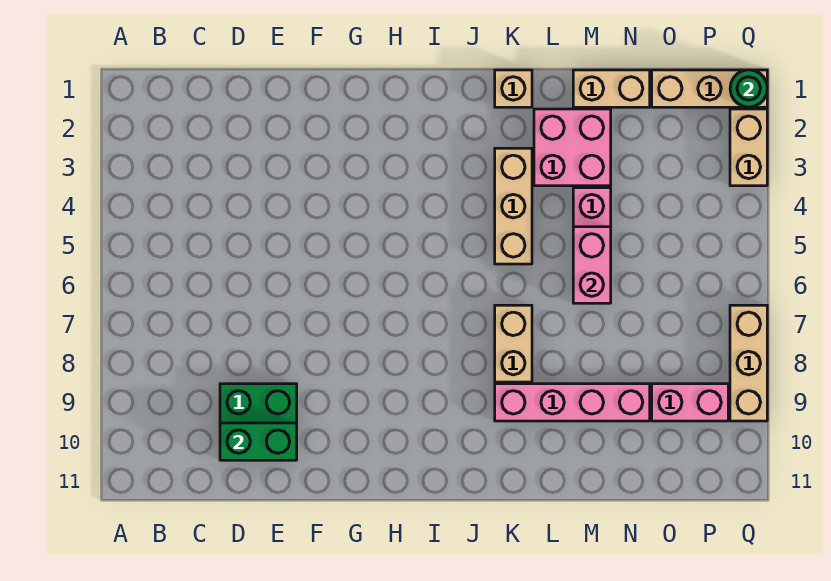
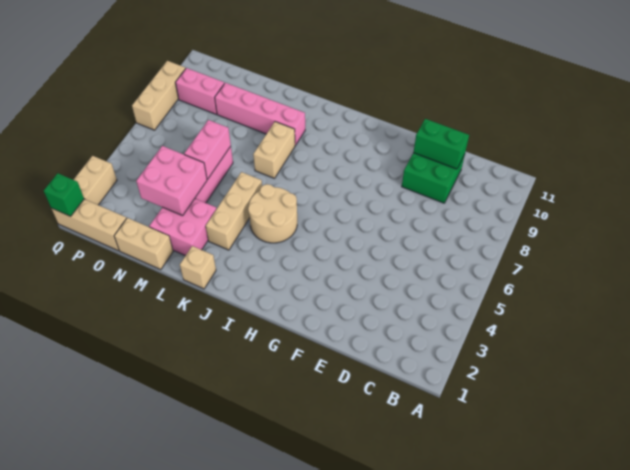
none -> tan round brick I4:J5 level 1
none -> pink brick M3:N4 level 2
green round brick Q1 level 2 -> green brick Q1 level 2

